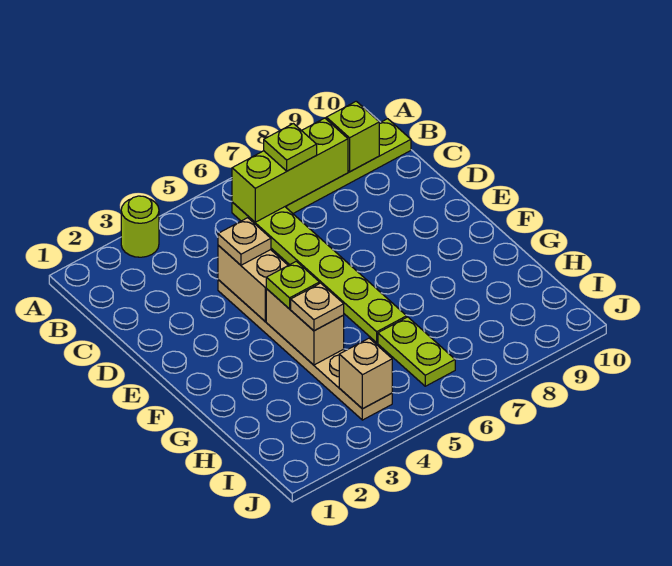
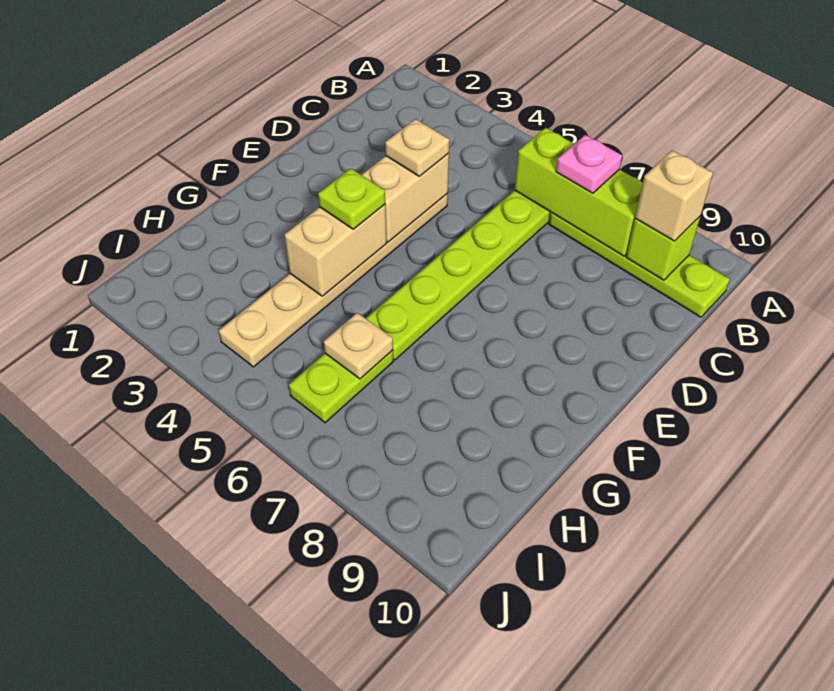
lime round brick A3 level 1 -> none
lime plate B7 level 3 -> pink plate B7 level 3
tan plate G4 level 3 -> tan plate H6 level 2
tan brick I4 level 2 -> tan brick B9 level 3

